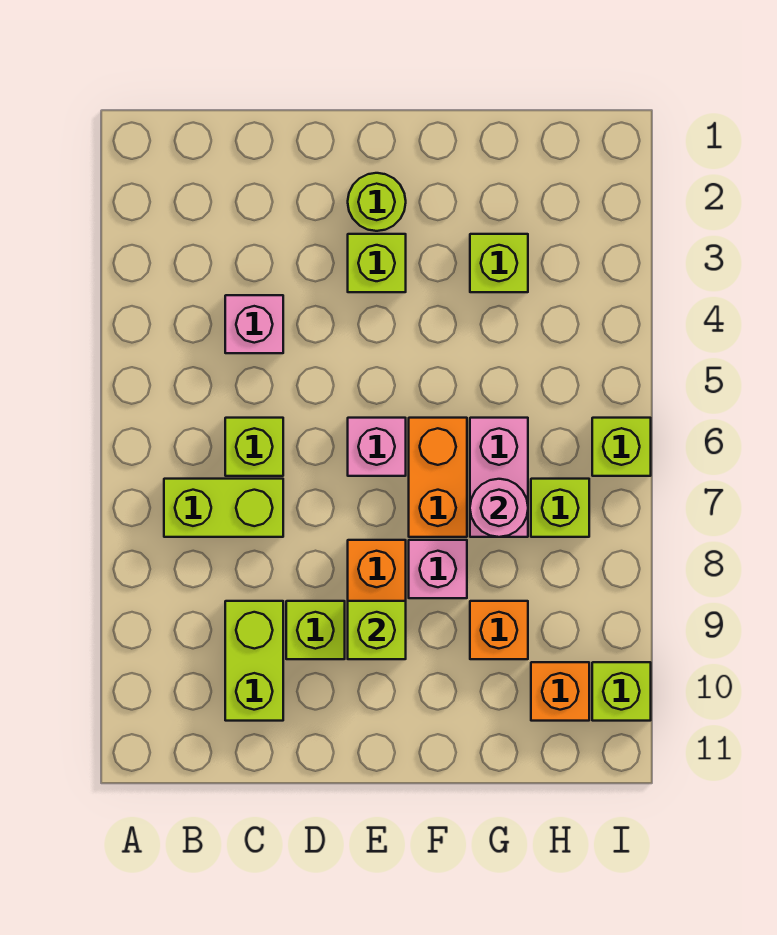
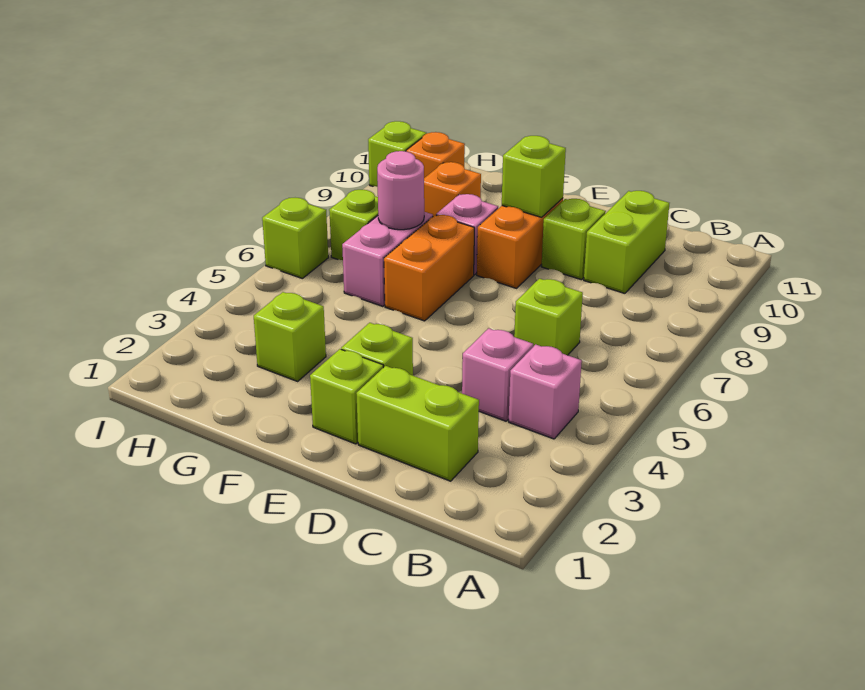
lime brick B7:C7 level 1 -> lime brick C2:D2 level 1
lime round brick E2 level 1 -> lime brick E2 level 1
pink brick E6 level 1 -> pink brick B4 level 1

